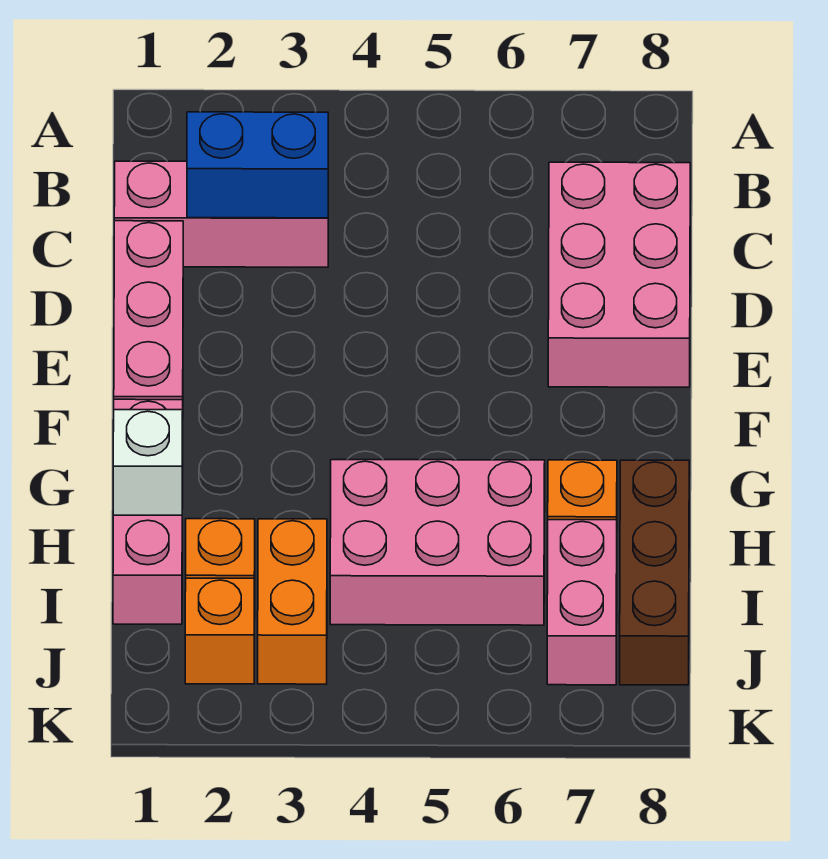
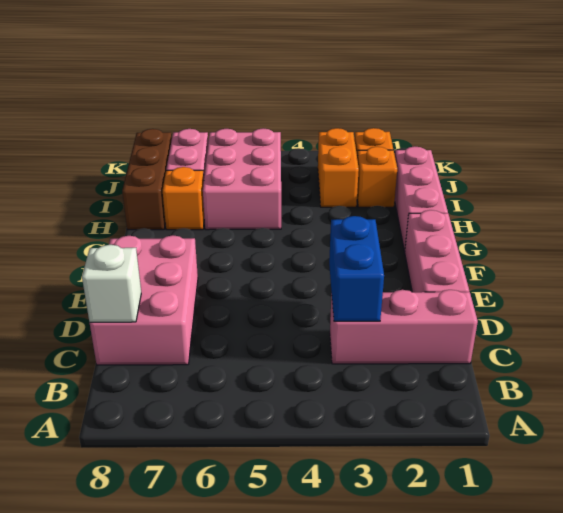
blue brick C2:C3 level 2 -> blue brick C3:D3 level 2
white brick H1 level 2 -> white brick C8 level 2
pink brick H4:I6 level 1 -> pink brick H5:J6 level 1

